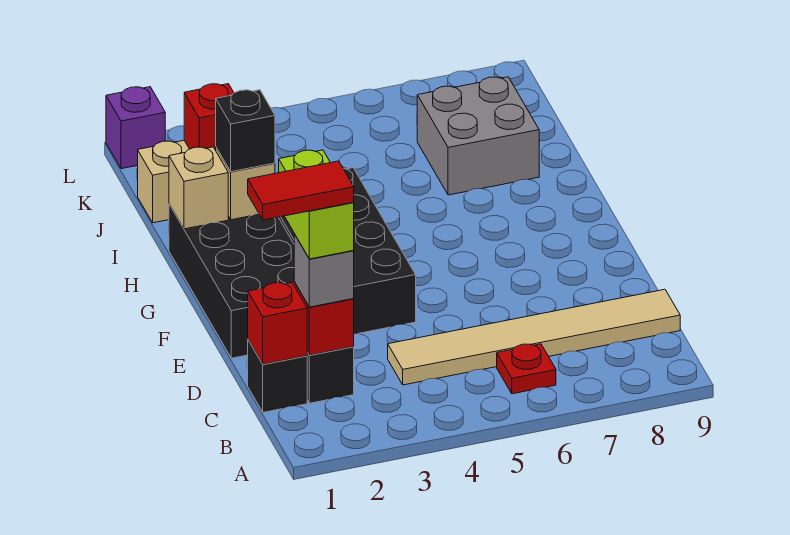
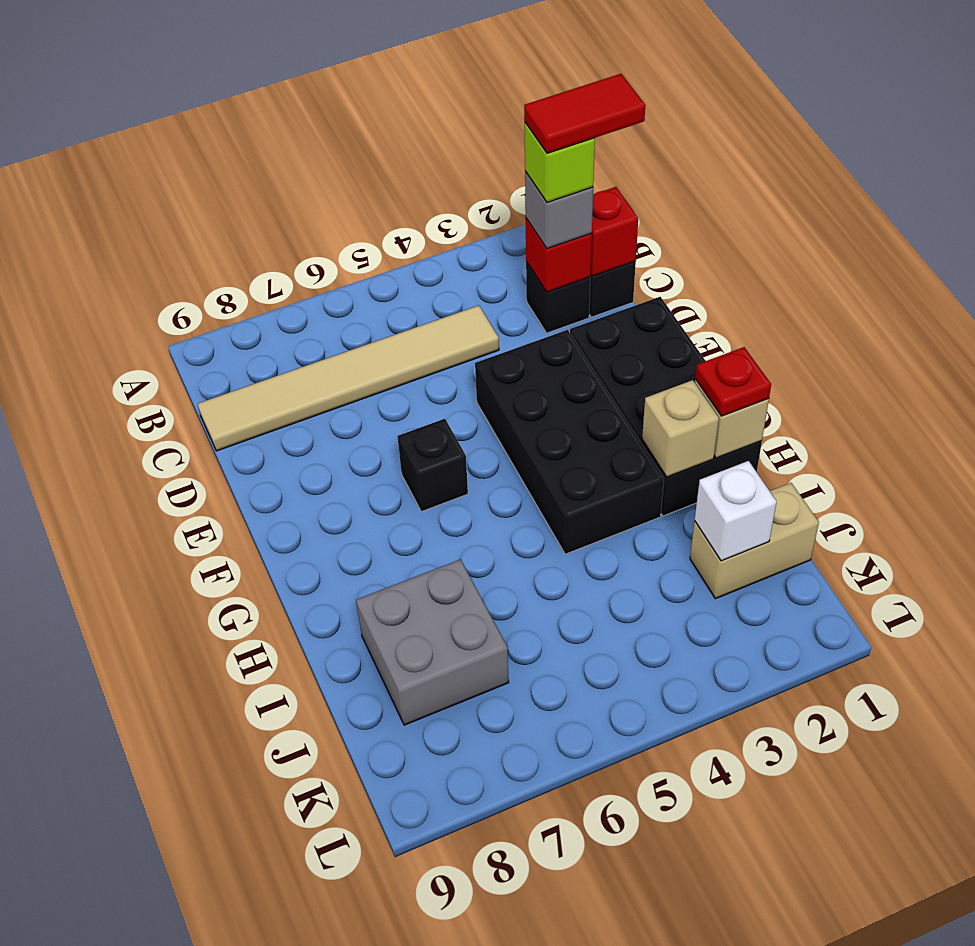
red plate B6 level 1 -> red plate H1 level 3
lime brick C2:D2 level 4 -> lime brick C2 level 4
black brick H2 level 3 -> black brick F6 level 1
red brick J2 level 2 -> white brick J2 level 2
purple brick L1 level 1 -> none

